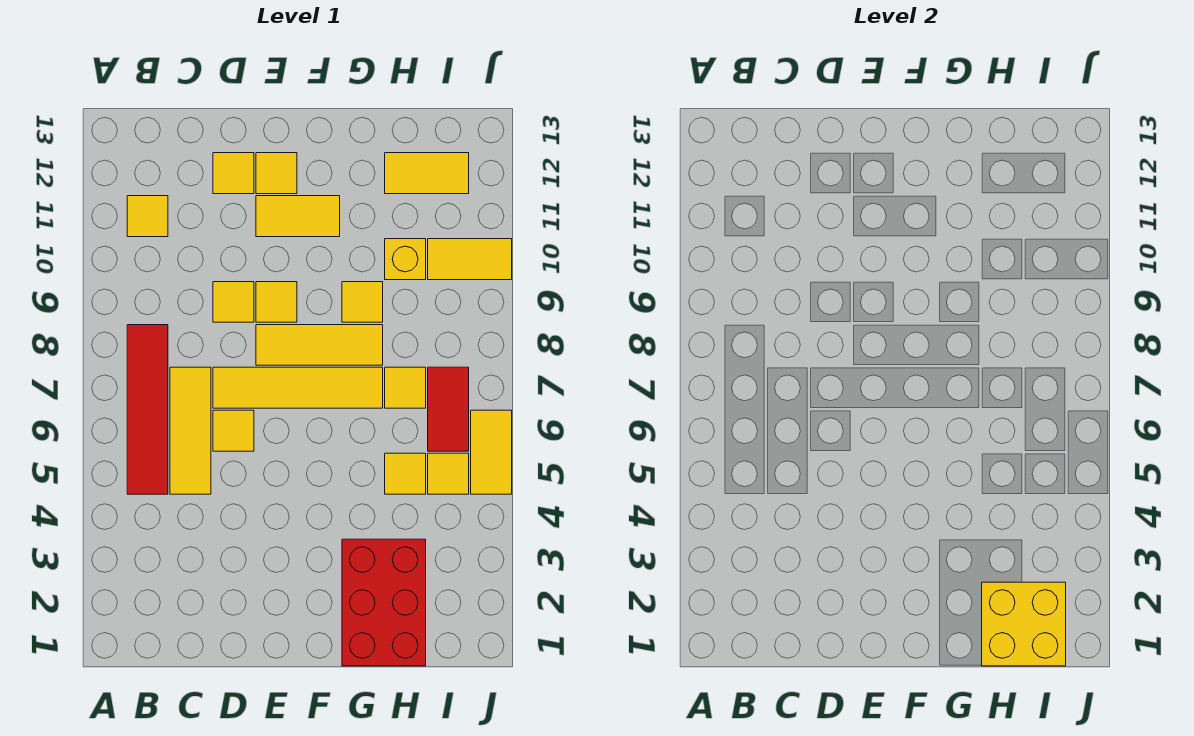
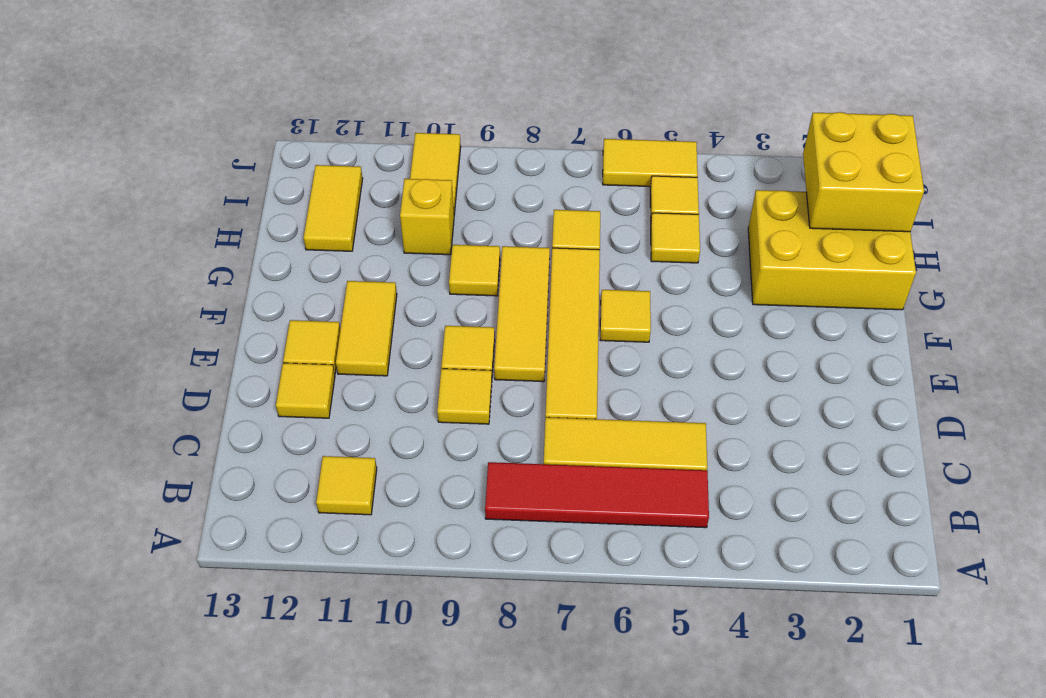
yellow tile D6 level 1 -> yellow tile F6 level 1
red brick G1:H3 level 1 -> yellow brick G1:H3 level 1
red tile I6:I7 level 1 -> none

